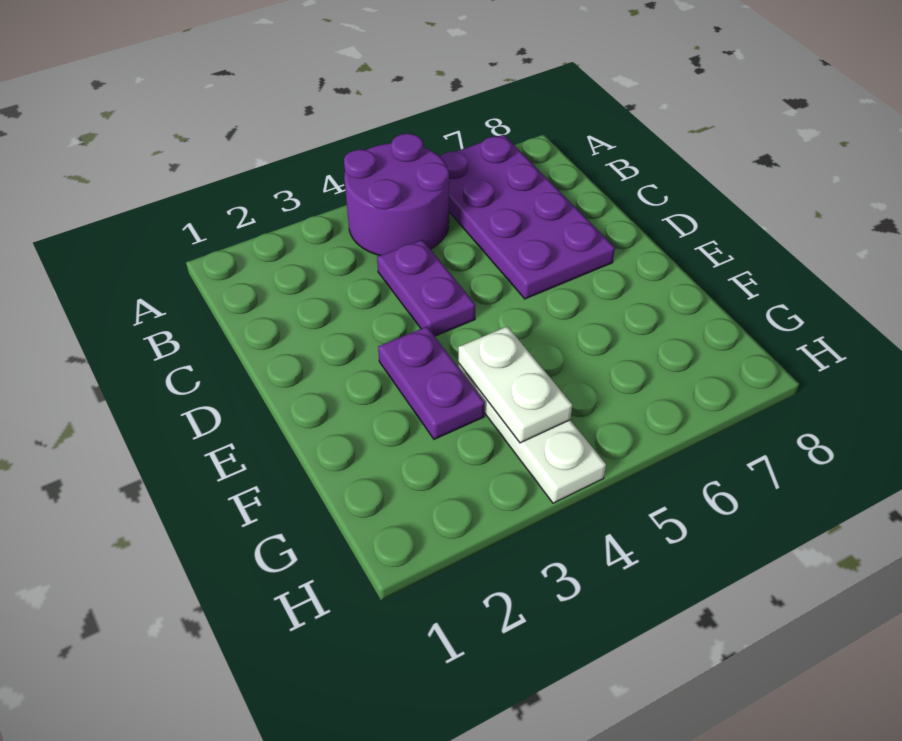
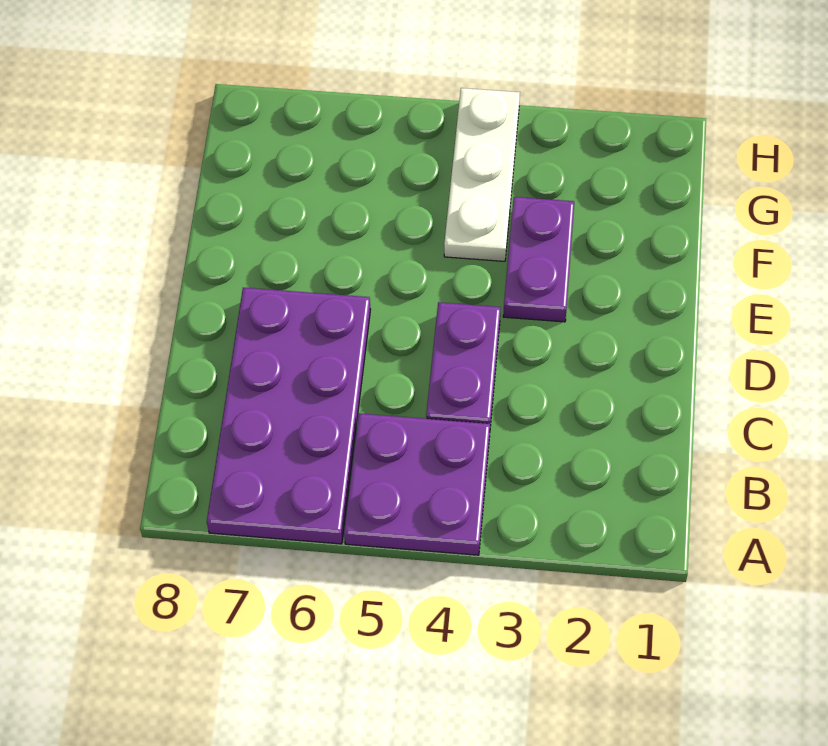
purple round brick A4:B5 level 1 -> purple plate A4:B5 level 1
white plate F4:G4 level 2 -> none

